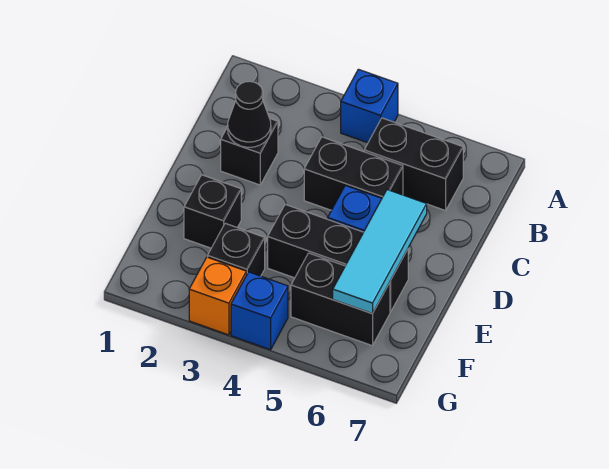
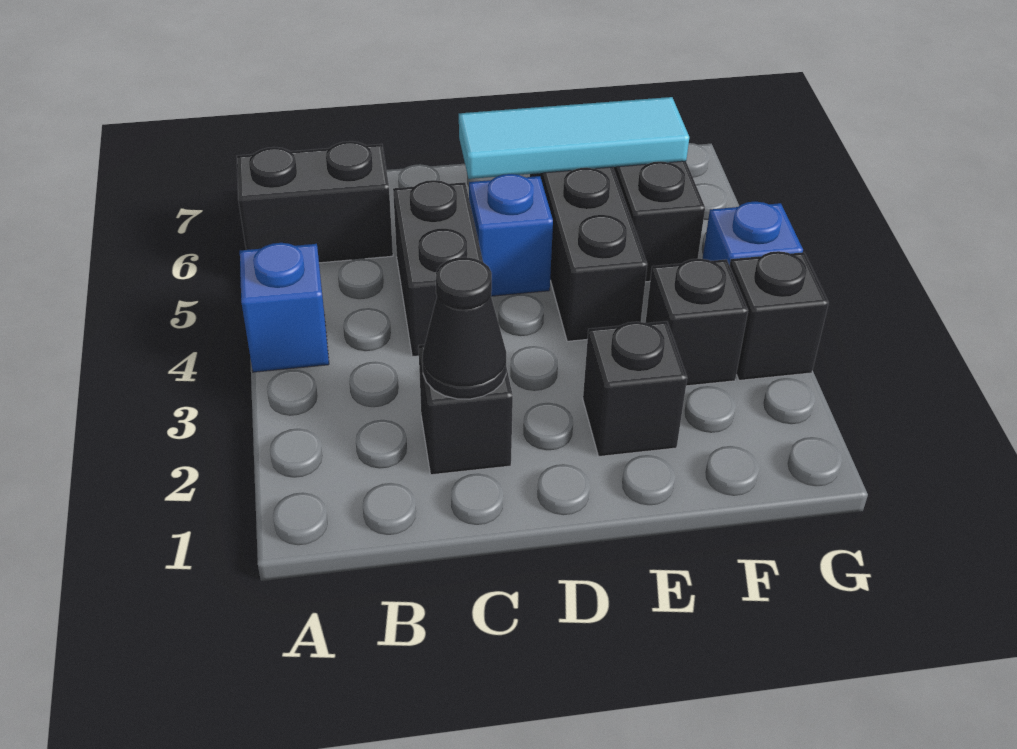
black brick B5:B6 level 1 -> black brick A6:B6 level 1
orange brick G3 level 1 -> black brick G3 level 1

